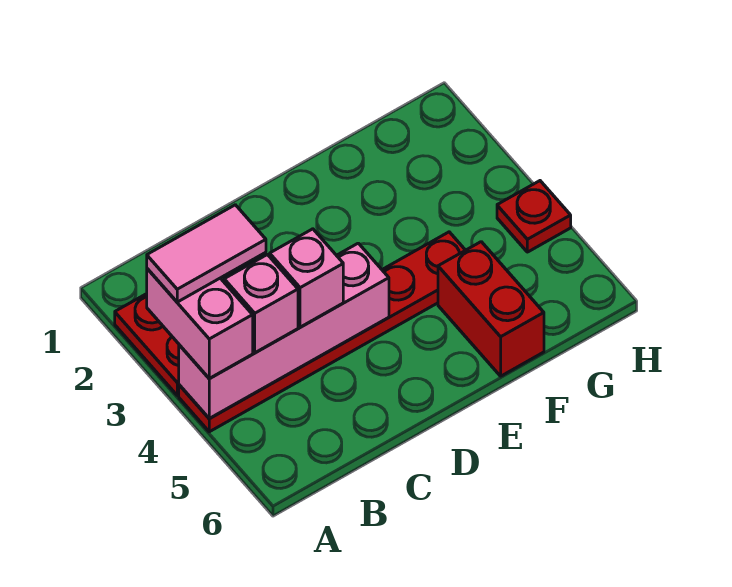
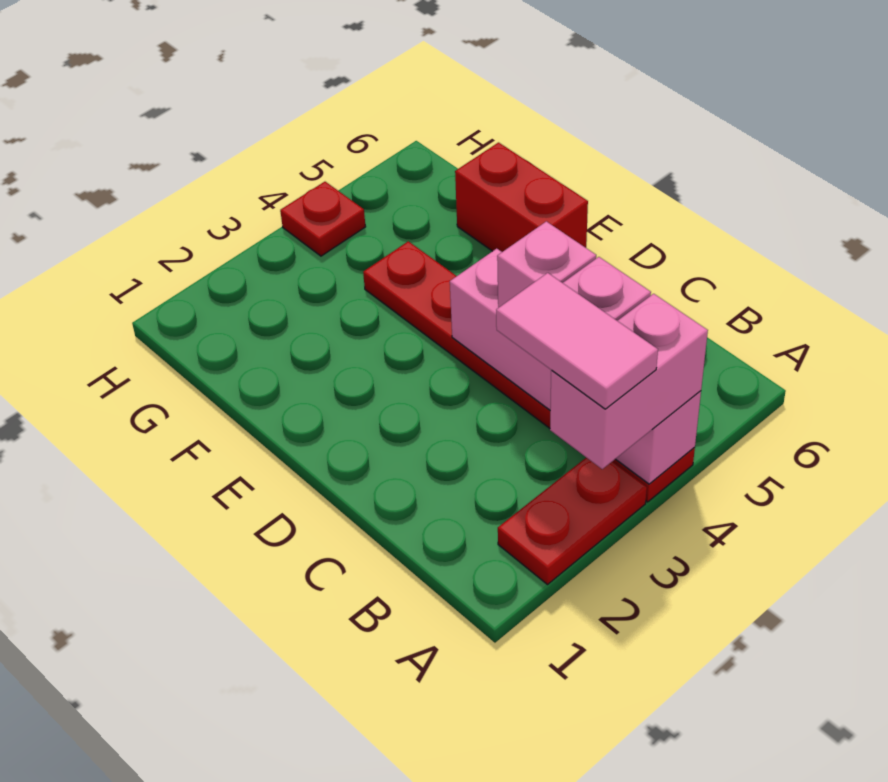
red brick F5:F6 level 1 -> red brick E6:F6 level 1

